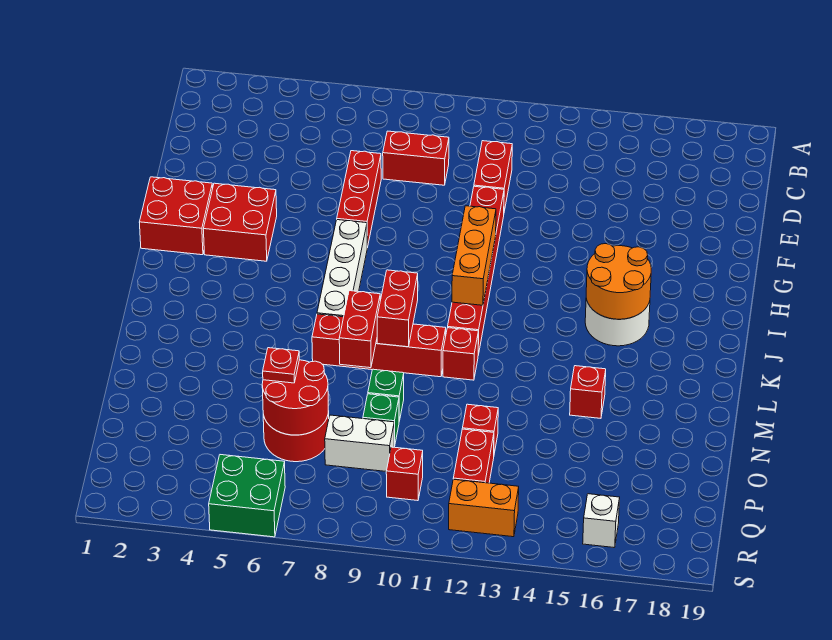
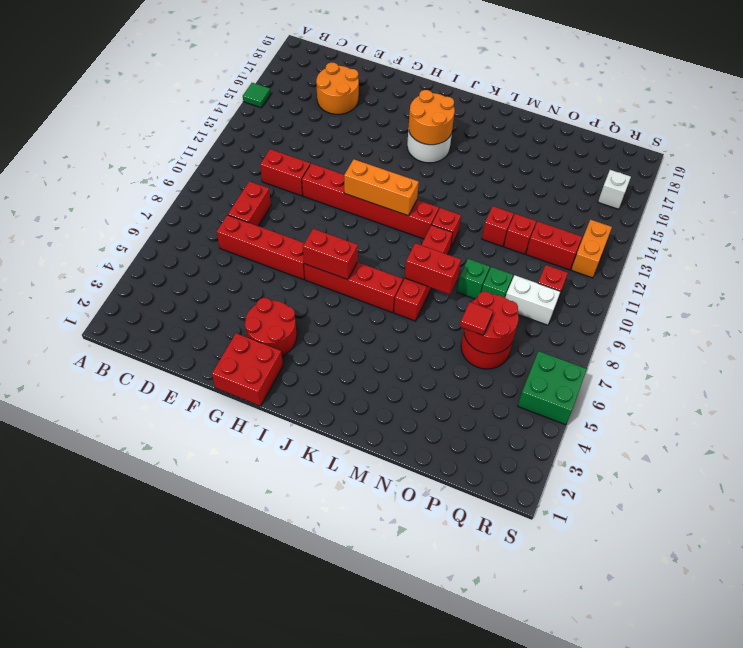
none -> green tile A15 level 1
none -> orange round brick D16:E17 level 1
red brick E7:G7 level 1 -> red brick D7:G7 level 1
red brick G3:H4 level 1 -> red round brick G3:H4 level 1
white brick H7:K7 level 1 -> red brick H7:K7 level 1
red brick K9:L9 level 2 -> red brick H7:I7 level 2
red brick M15 level 1 -> red brick N12 level 1
red plate O6 level 3 -> red tile O6 level 3
white brick P8:P9 level 1 -> white brick P9:Q9 level 1

